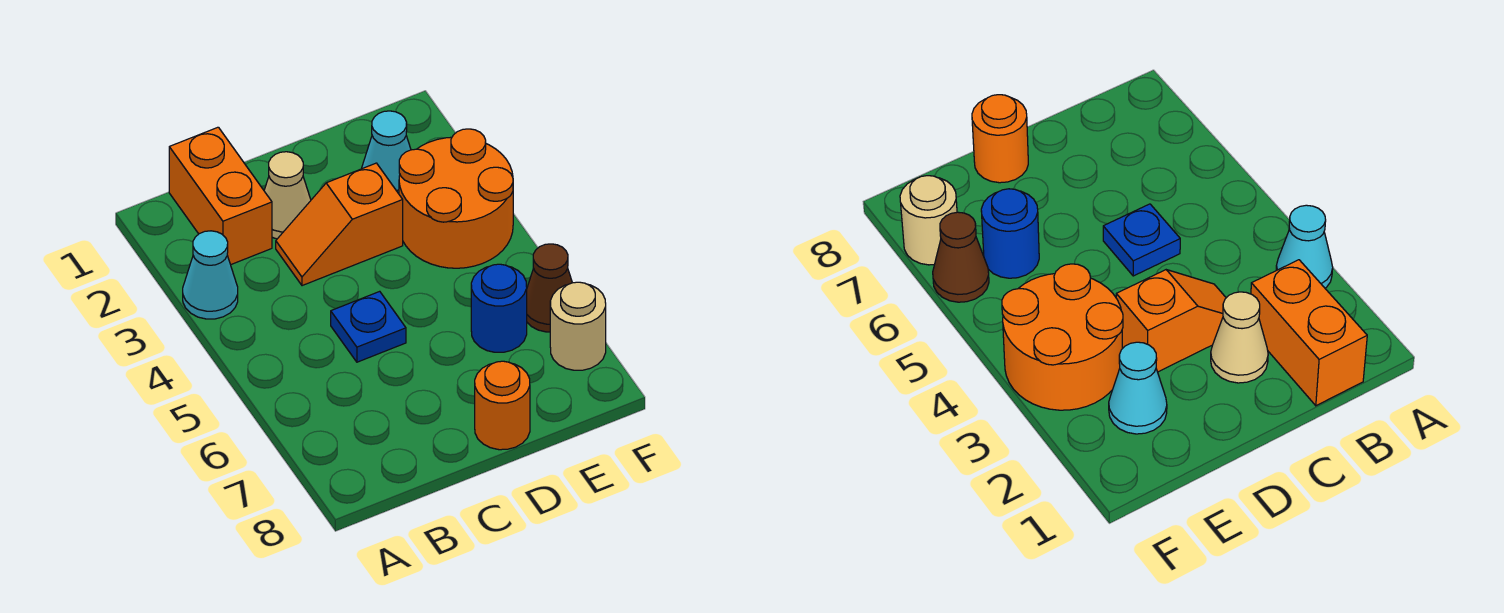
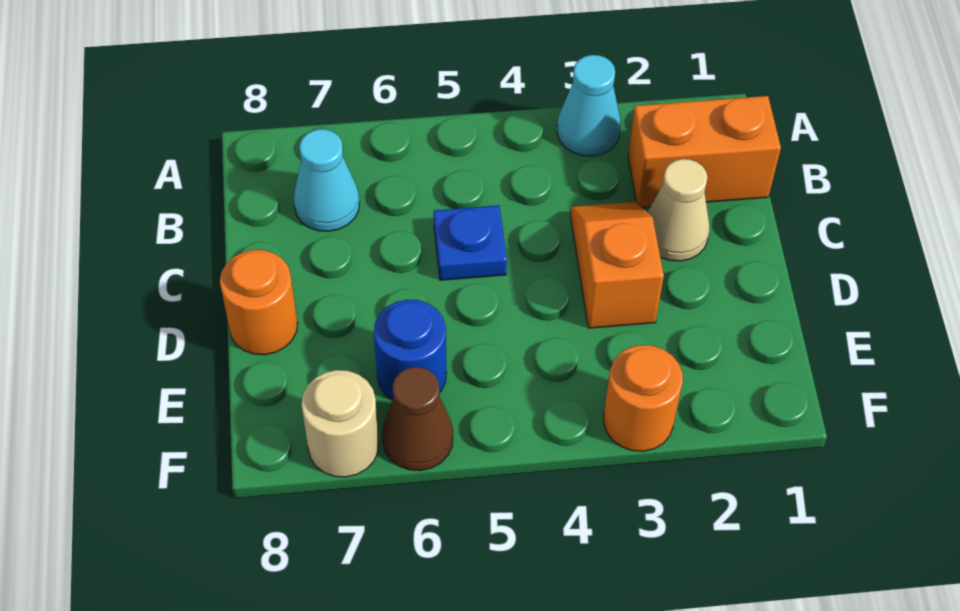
cyan cone E2 level 1 -> cyan cone B7 level 1
orange round brick E3:F4 level 1 -> orange round brick F3 level 1

